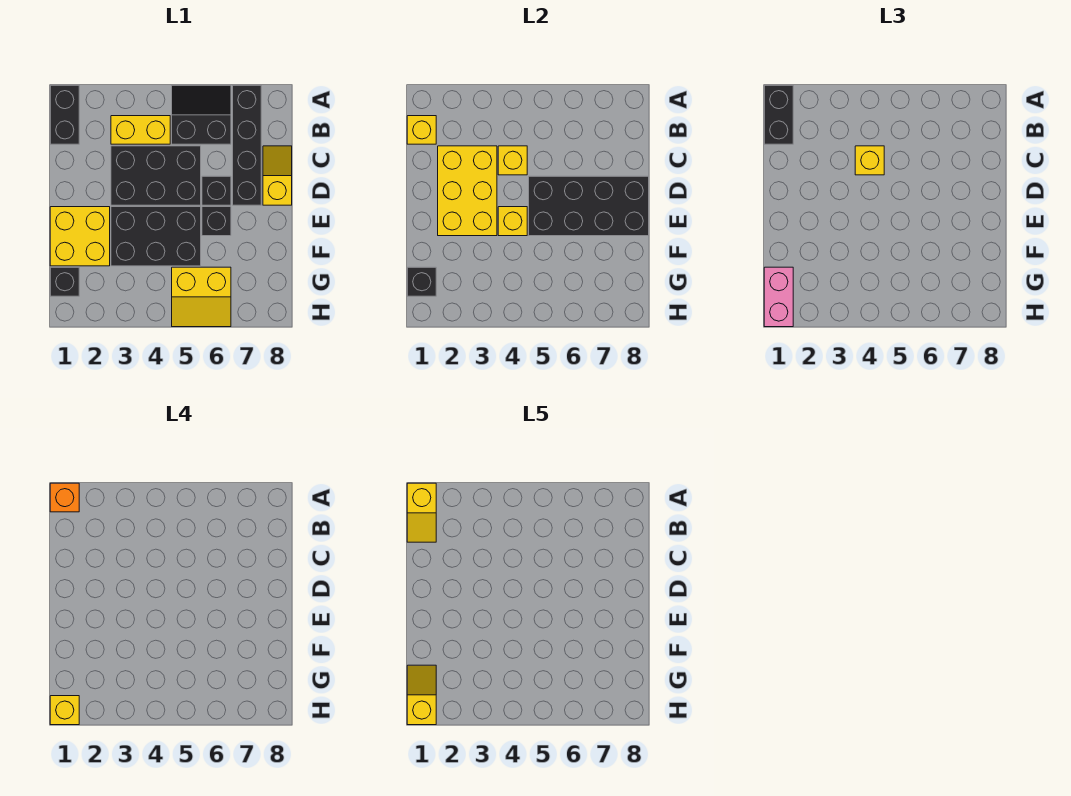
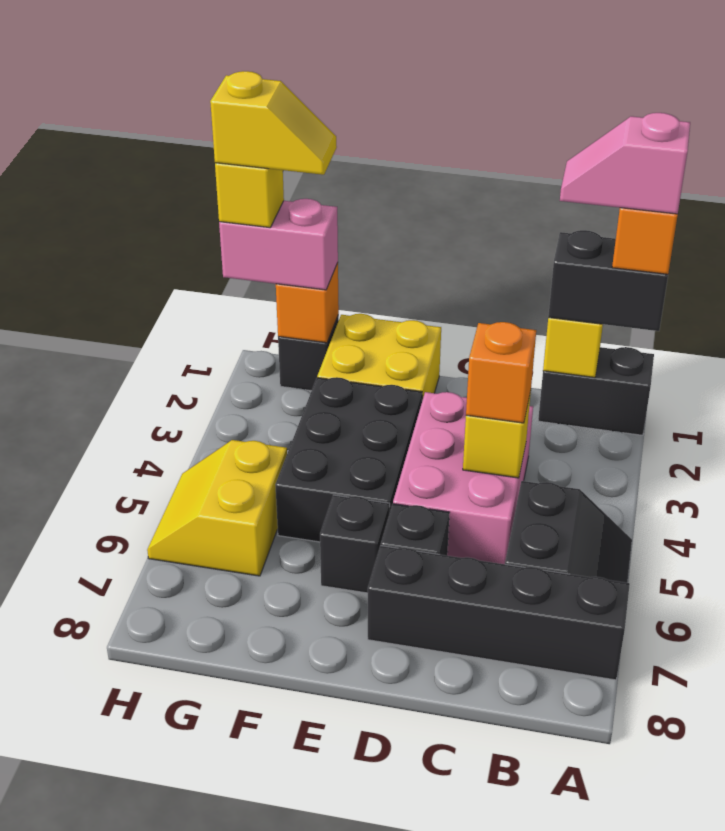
yellow slope A1:B1 level 5 top A -> pink slope A1:B1 level 5 top A
yellow brick B3:B4 level 1 -> none
yellow brick C2:E3 level 2 -> none
black brick C3:D5 level 1 -> pink brick C3:D5 level 1
yellow brick C4 level 3 -> orange brick C4 level 3
yellow slope C8:D8 level 1 top D -> none
black brick D5:E8 level 2 -> none
yellow brick E4 level 2 -> none
black brick G1 level 2 -> orange brick G1 level 2

